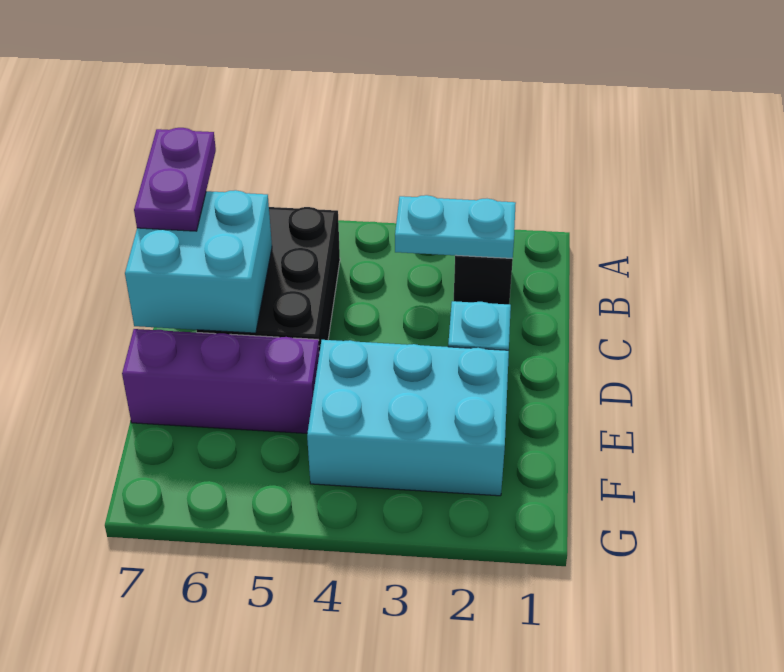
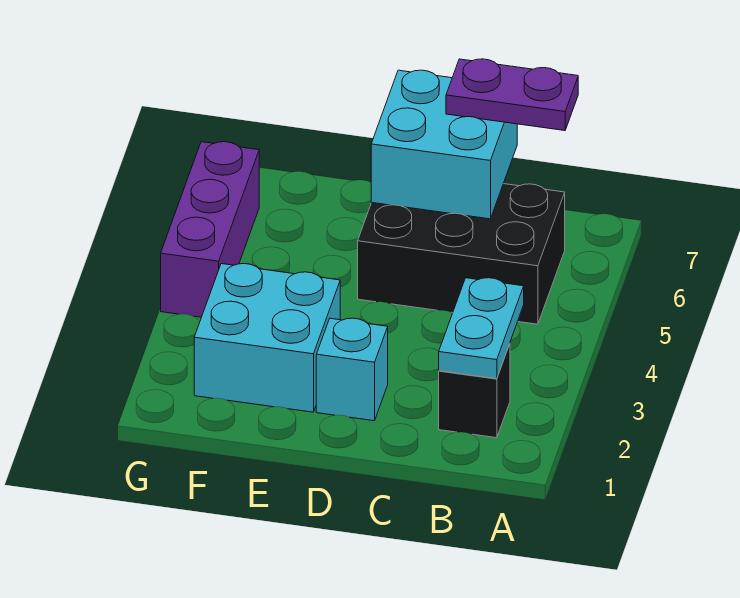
cyan brick E2:F4 level 1 -> cyan brick E2:F3 level 1
purple brick E5:E7 level 1 -> purple brick G4:G6 level 1

